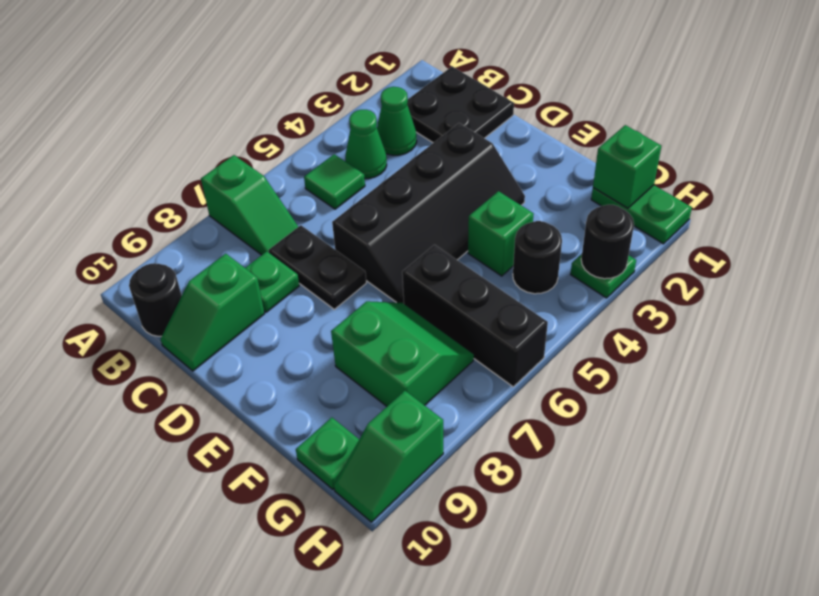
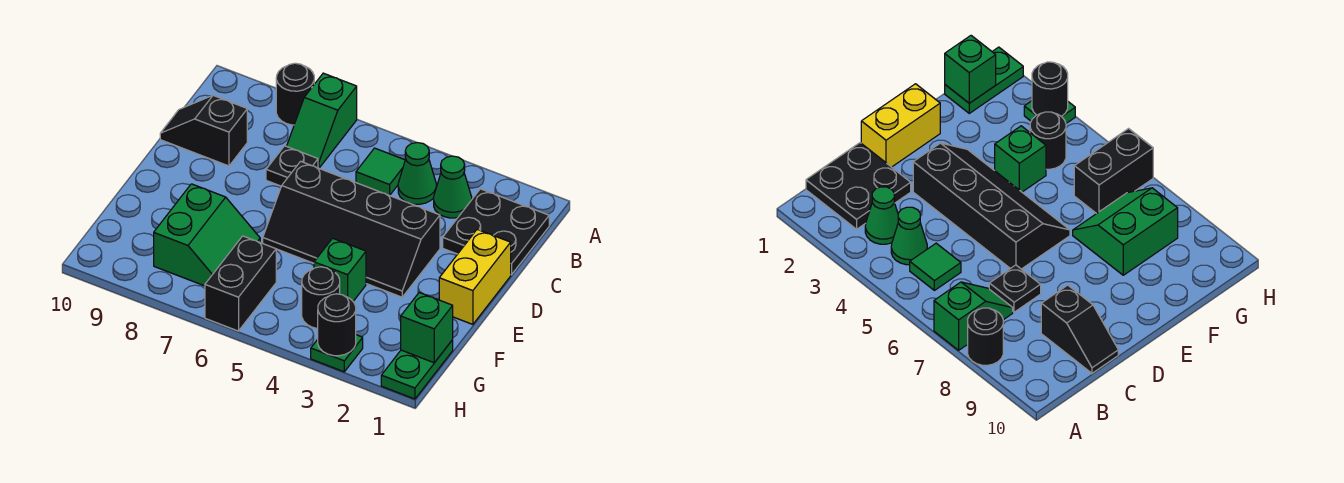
black round brick B10 level 1 -> black round brick A8 level 1
black plate C7:D7 level 1 -> black plate C7 level 1
green plate C8 level 1 -> none
green slope C9:C10 level 1 top 9 -> black slope C9:C10 level 1 top 9
none -> yellow brick D1:E1 level 1
black brick F6:H6 level 1 -> black brick G6:H6 level 1
green plate G10 level 1 -> none
green slope H9:H10 level 1 top 9 -> none

